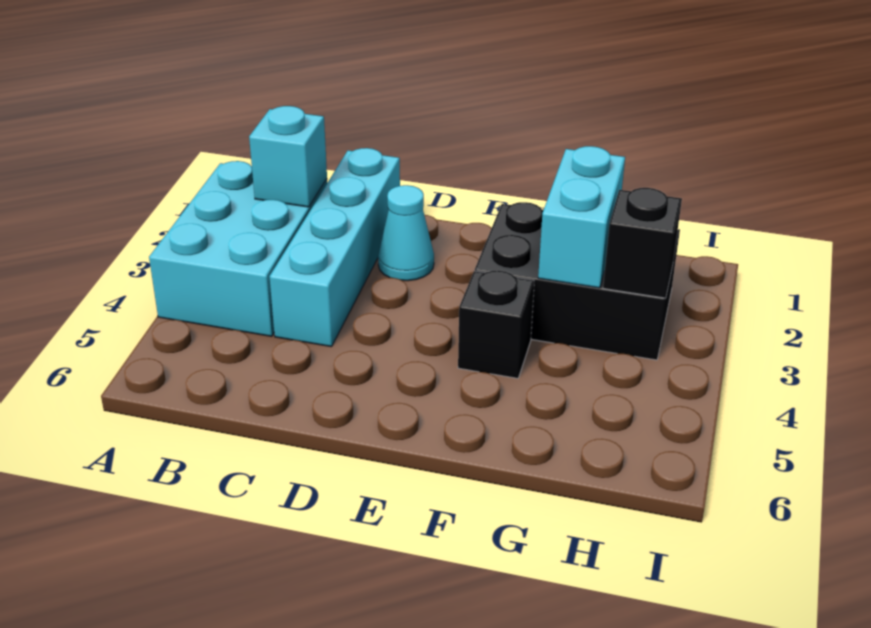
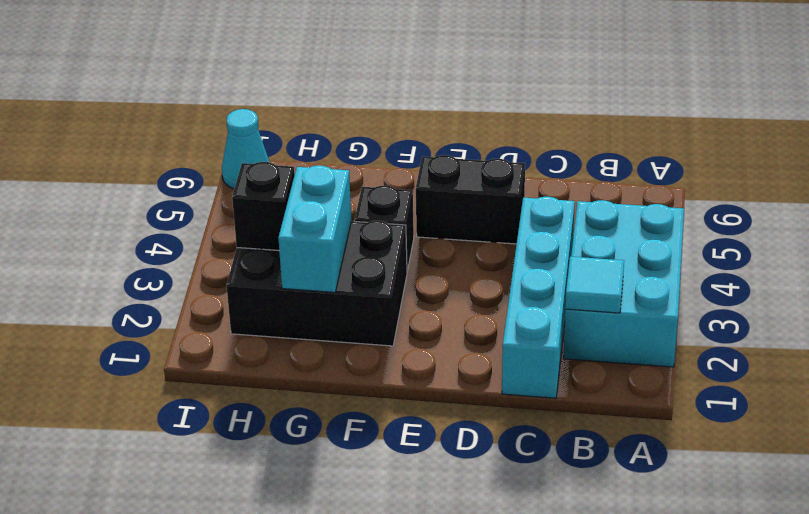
cyan brick B2 level 2 -> cyan tile B2 level 2
cyan cone D2 level 1 -> cyan cone I6 level 1
none -> black brick D5:E5 level 1

